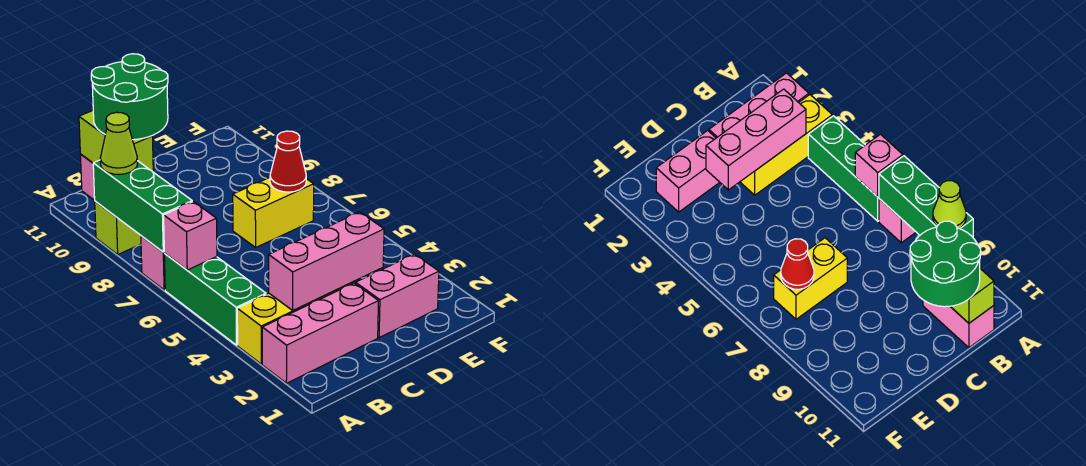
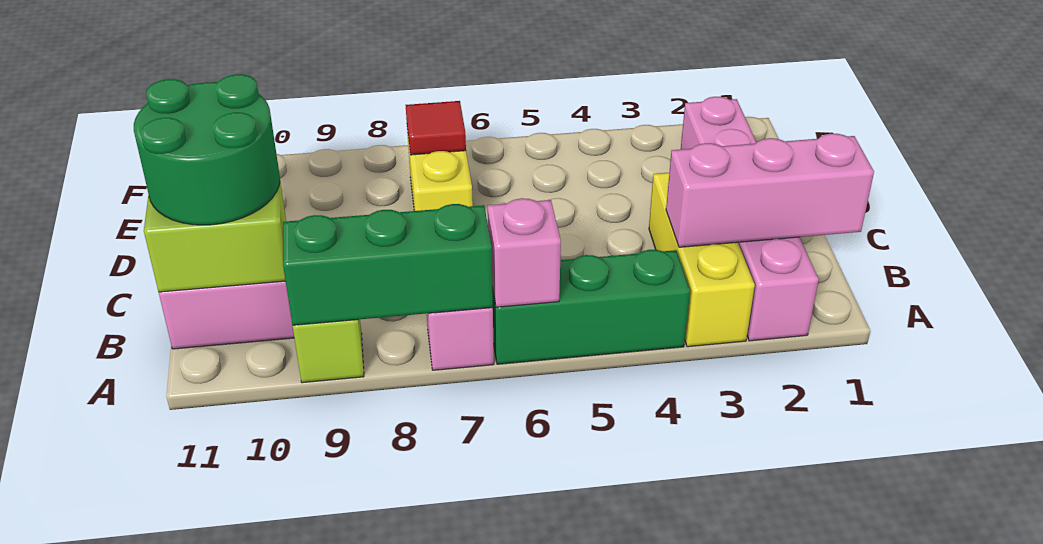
lime cone A9 level 3 -> none
pink brick B3:D3 level 2 -> pink brick B1:B3 level 2
red cone E7 level 2 -> red tile E7 level 2

